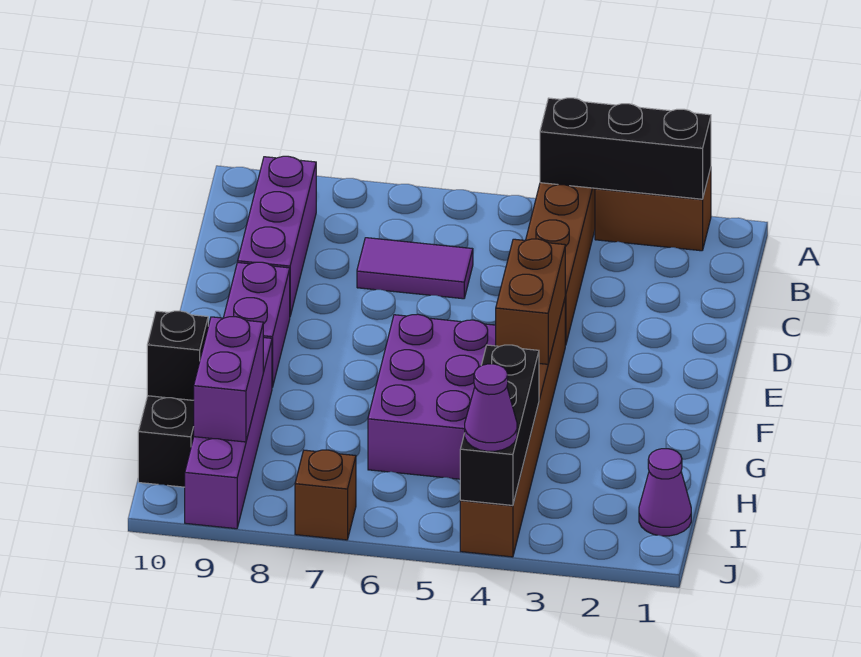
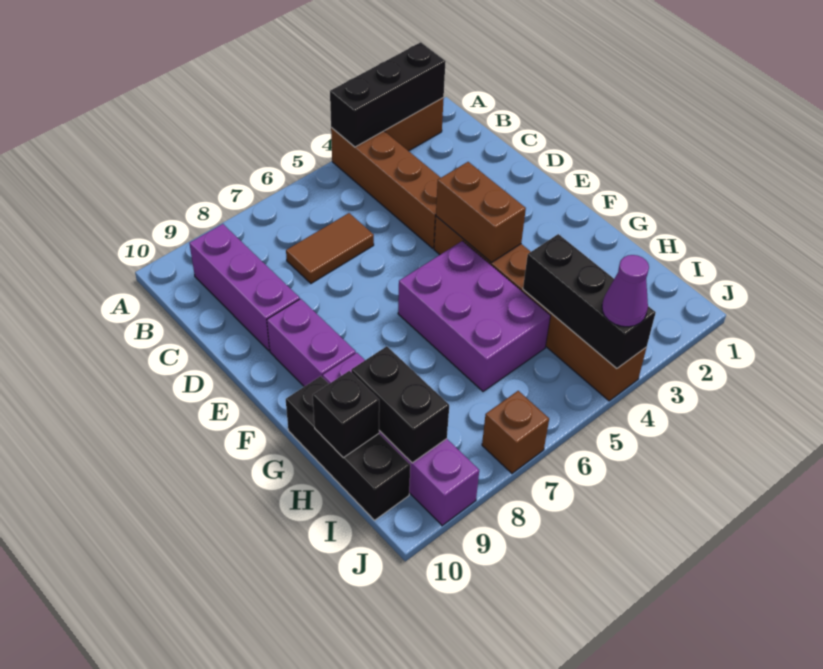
purple tile C6:C7 level 1 -> brown tile C6:C7 level 1
purple brick H9:I9 level 2 -> black brick H9:I9 level 2
purple cone I1 level 1 -> none

